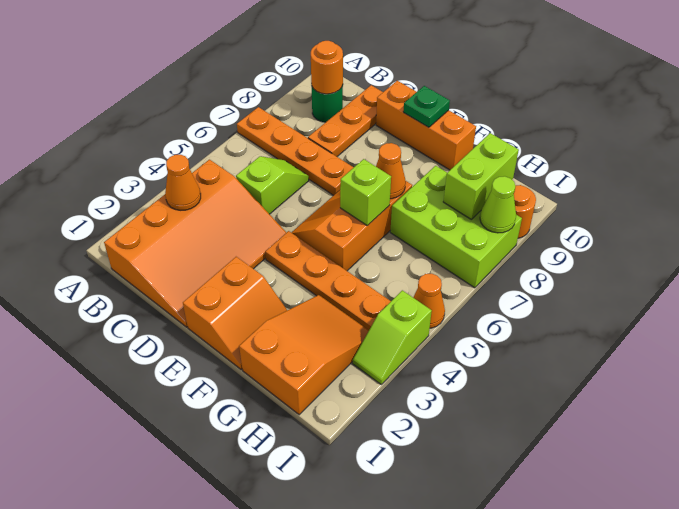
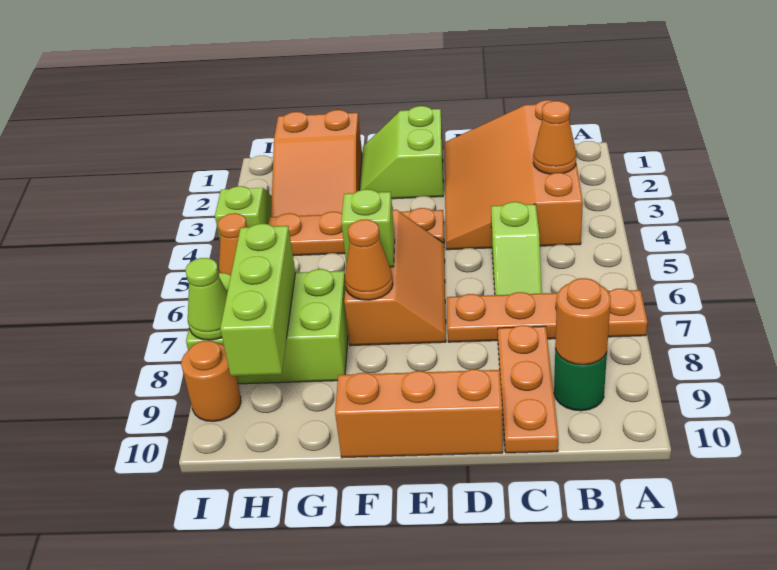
orange slope E1:F2 level 1 top E -> lime slope E1:F2 level 1 top E
green plate E10 level 2 -> none
lime brick H8:H9 level 2 -> lime brick H7:H9 level 2

